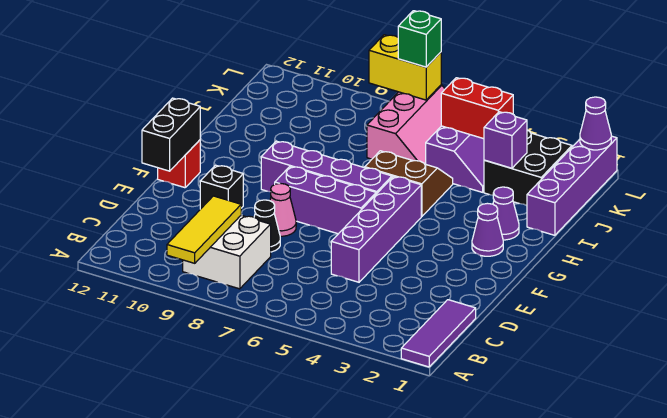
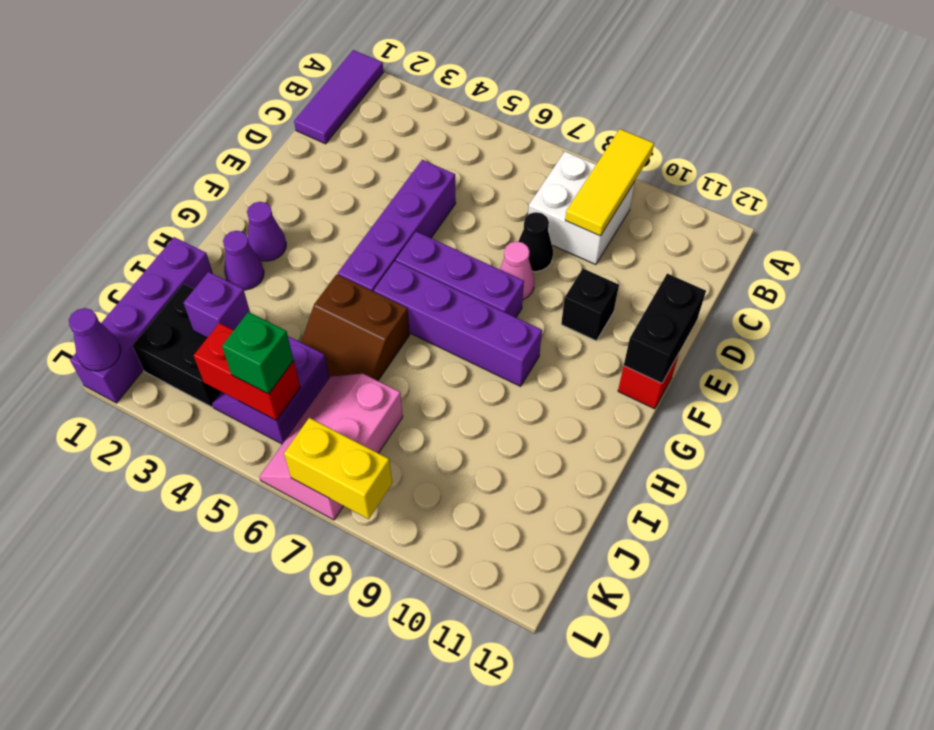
green brick L7 level 3 -> green brick K5 level 3

